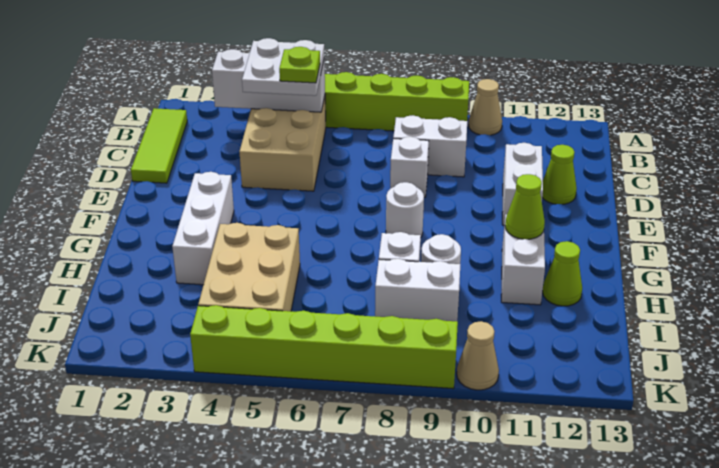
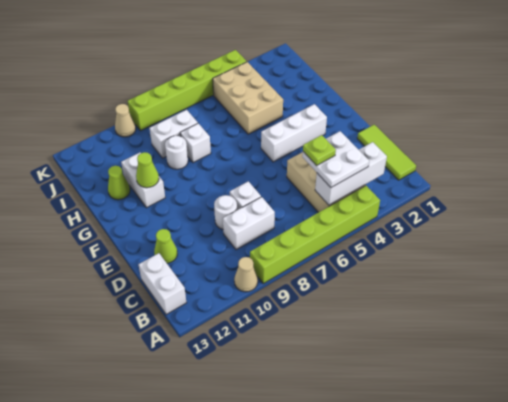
white brick D11:E11 level 1 -> white brick B13:C13 level 1
white brick F3:H3 level 1 -> white brick F3:F5 level 1
white round brick F8 level 1 -> white round brick D9 level 1

